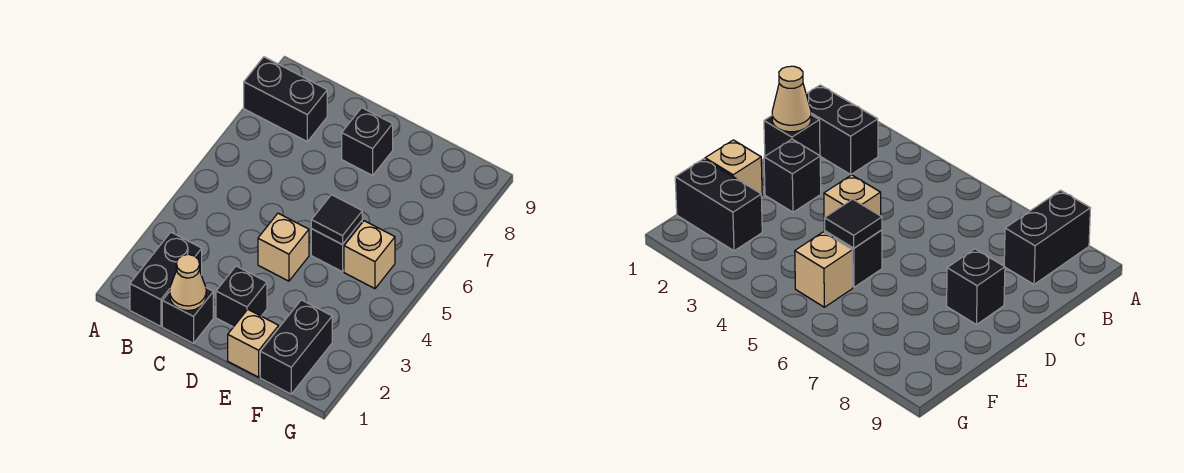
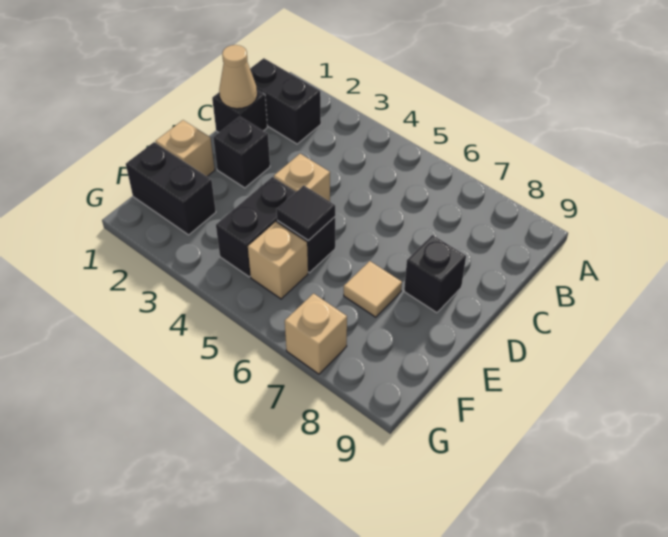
black brick A8:B8 level 1 -> black brick E4:F4 level 1
none -> tan tile E7 level 1
none -> tan brick G7 level 1

